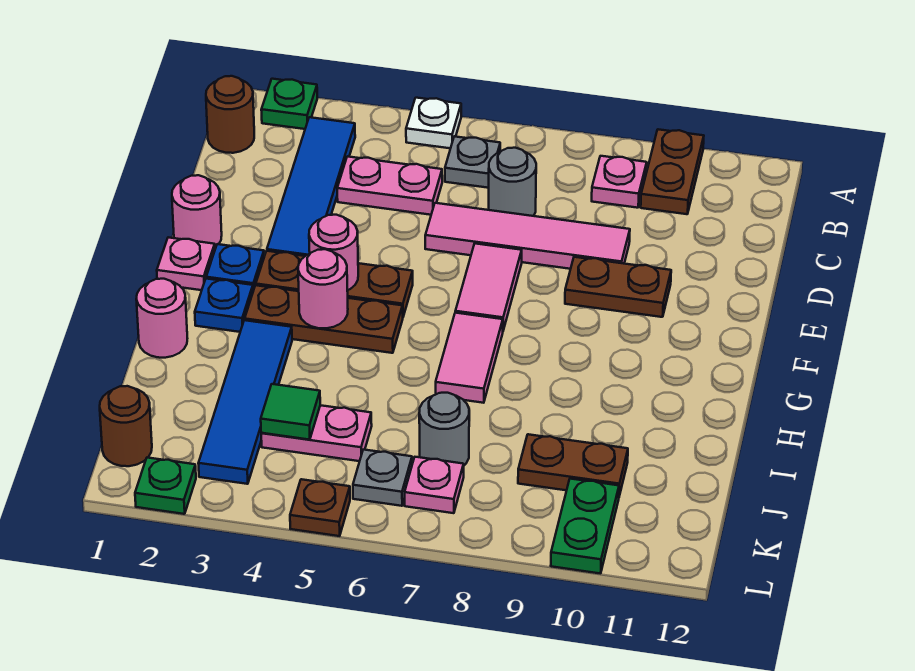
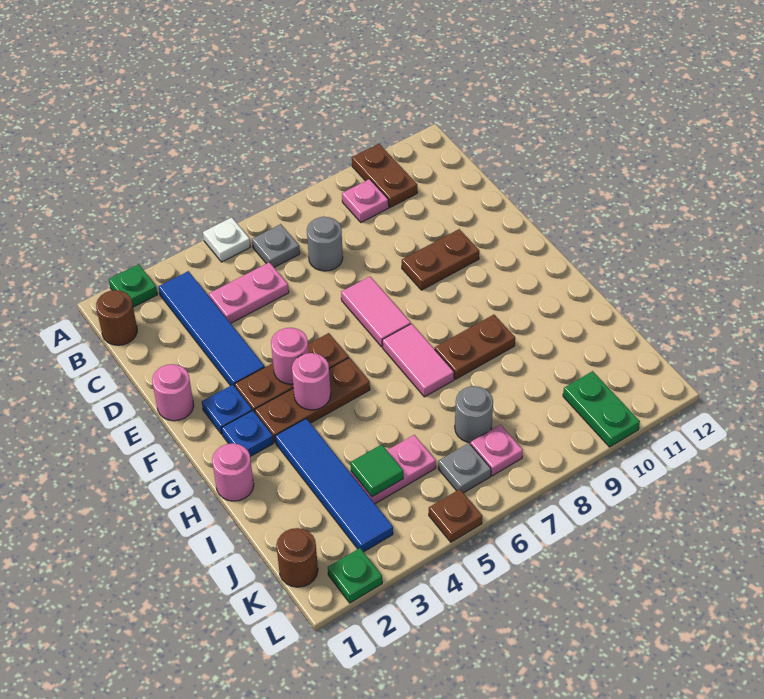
pink tile D6:D9 level 1 -> none
pink plate F1 level 1 -> none
brown plate J9:J10 level 1 -> brown plate H8:H9 level 1

